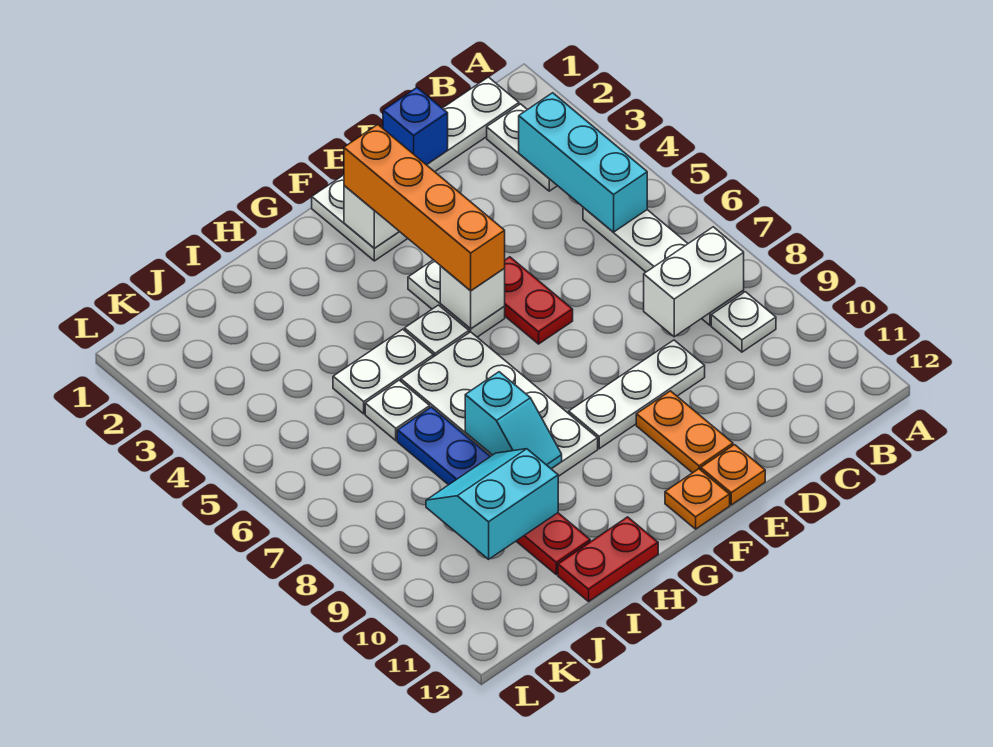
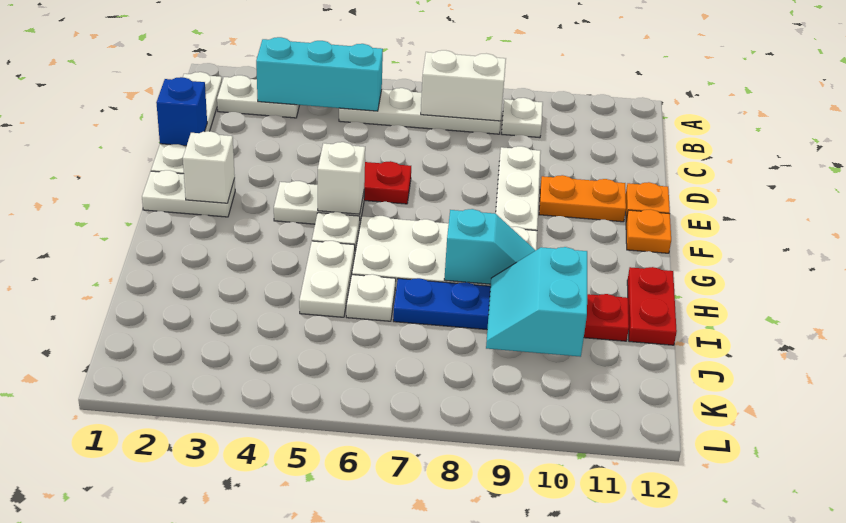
white brick B8:C8 level 2 -> white brick B7:B8 level 2
orange brick F2:F5 level 3 -> none

